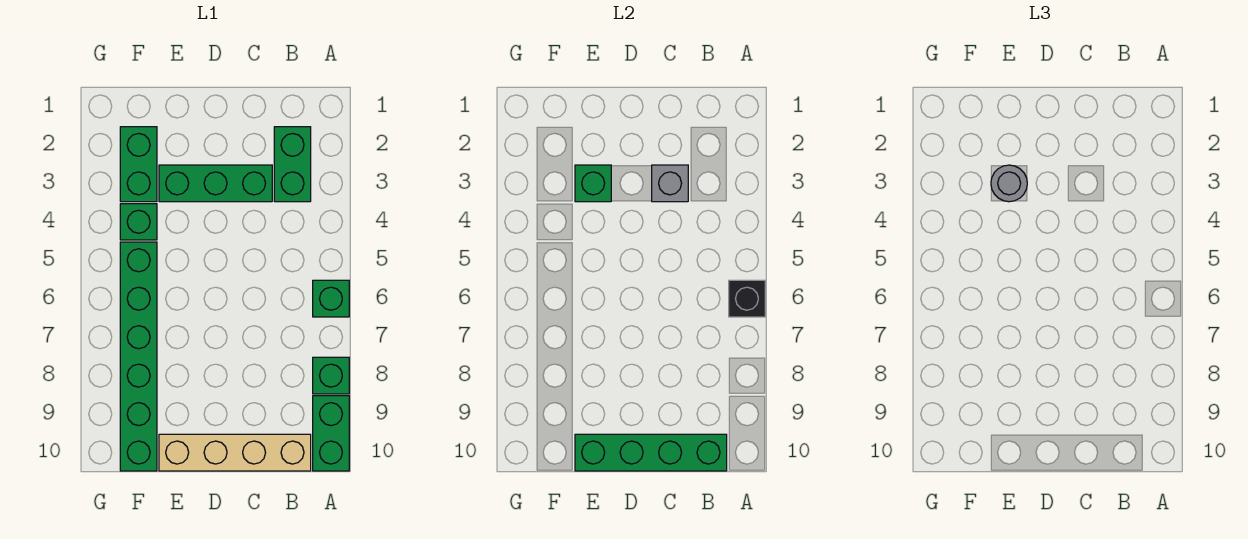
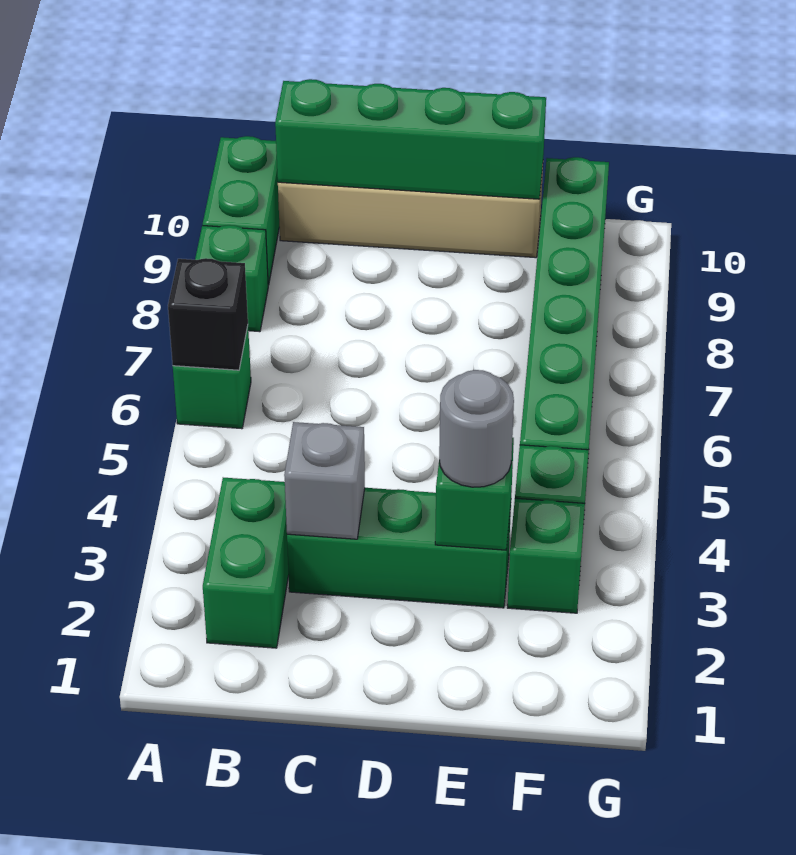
green brick F2:F3 level 1 -> green brick F3 level 1

